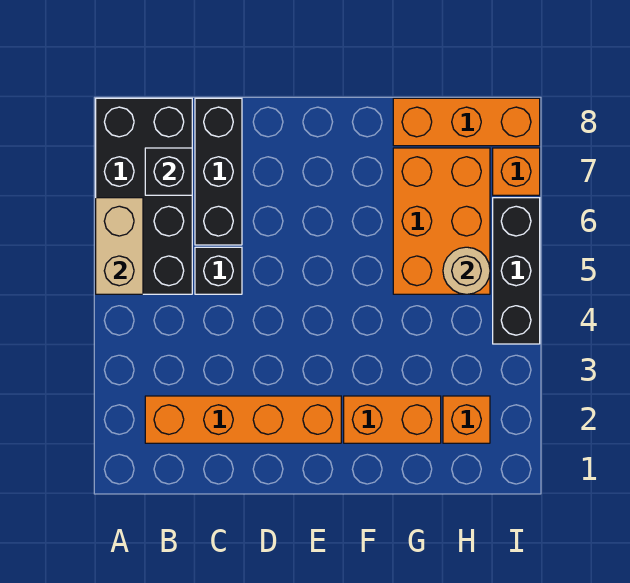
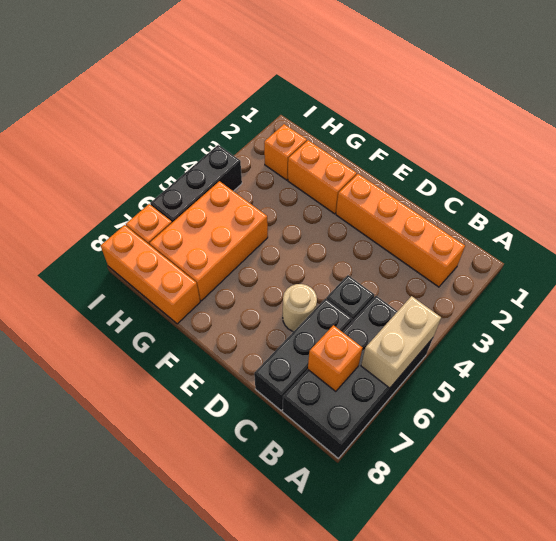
black brick B7 level 2 -> orange brick B7 level 2
tan round brick H5 level 2 -> tan round brick D6 level 1

